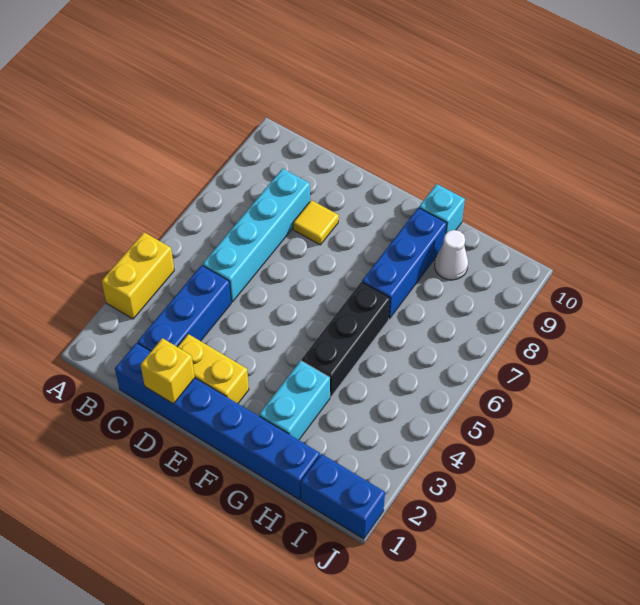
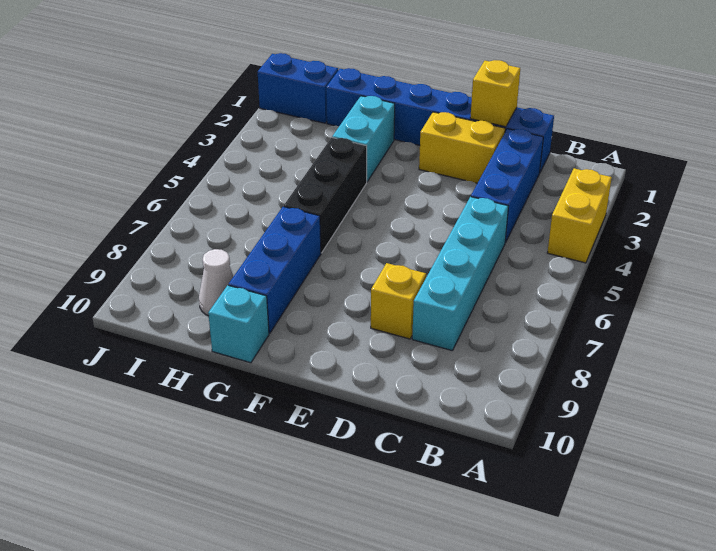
yellow tile D8 level 1 -> yellow brick D8 level 1

